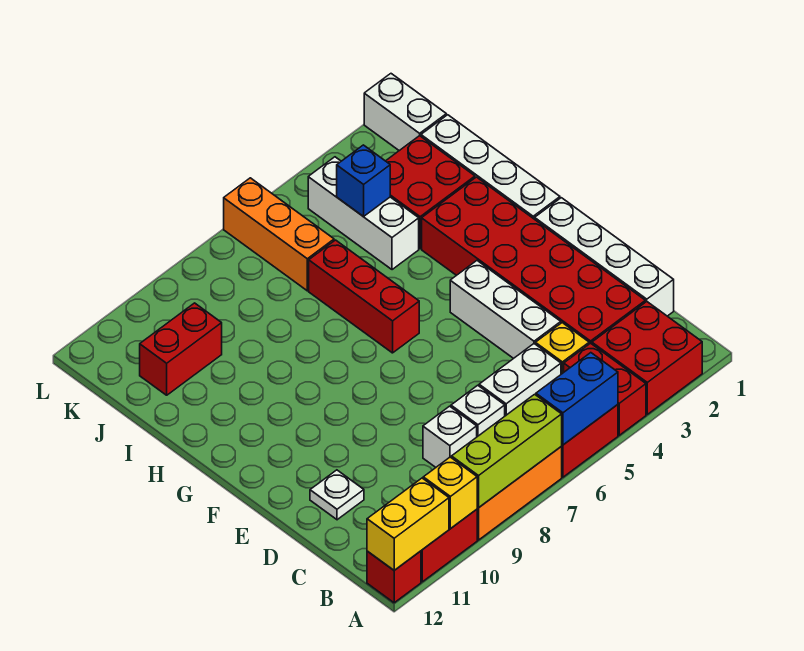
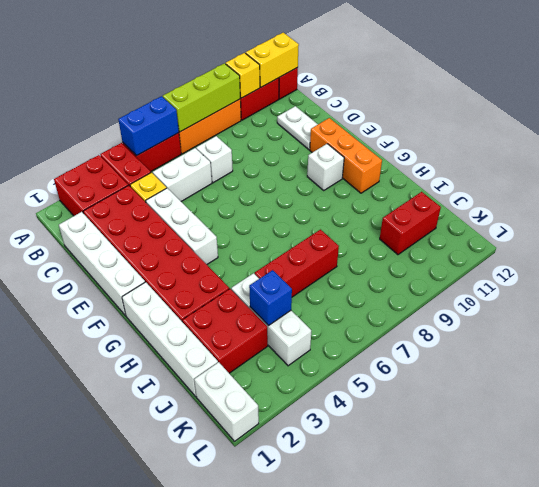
white brick C8 level 1 -> white brick F10 level 1
white plate D11 level 1 -> white plate C11:D11 level 1
red brick G6:I6 level 1 -> red brick I5:I7 level 1
orange brick J6:L6 level 1 -> orange brick E11:G11 level 1

